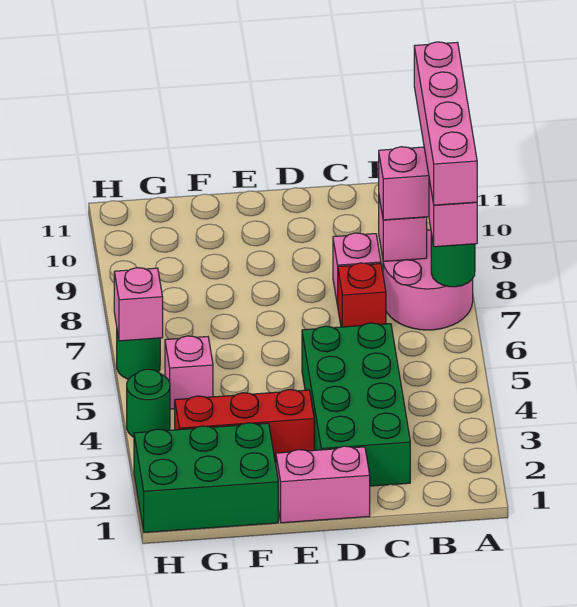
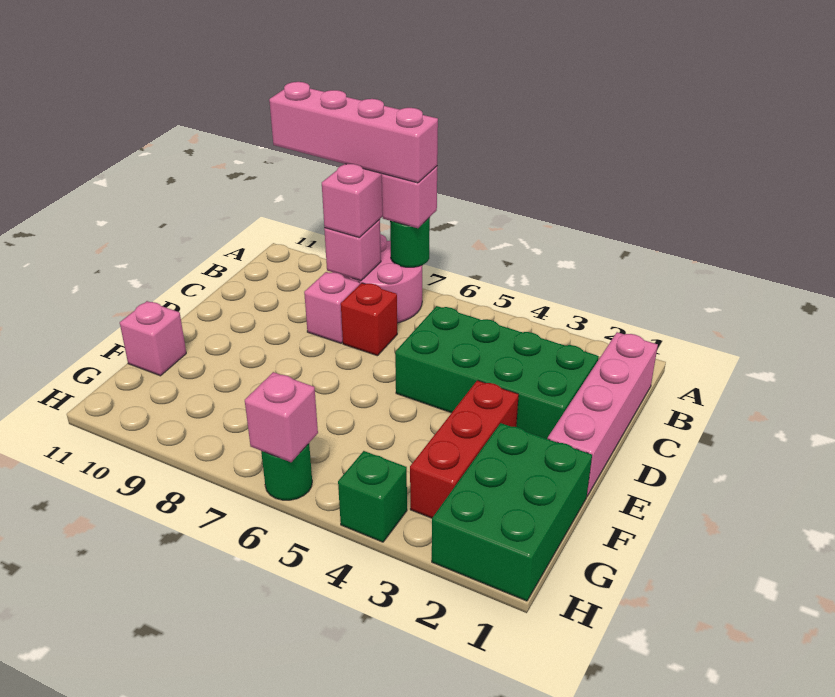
pink brick D1:E1 level 1 -> pink brick B1:E1 level 1
pink brick G5 level 1 -> pink brick F11 level 1
green round brick H4 level 1 -> green brick H4 level 1

